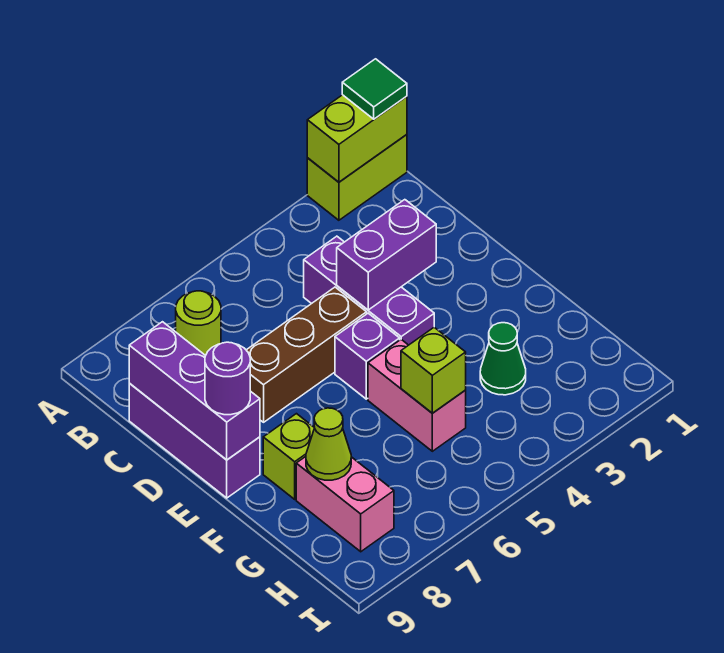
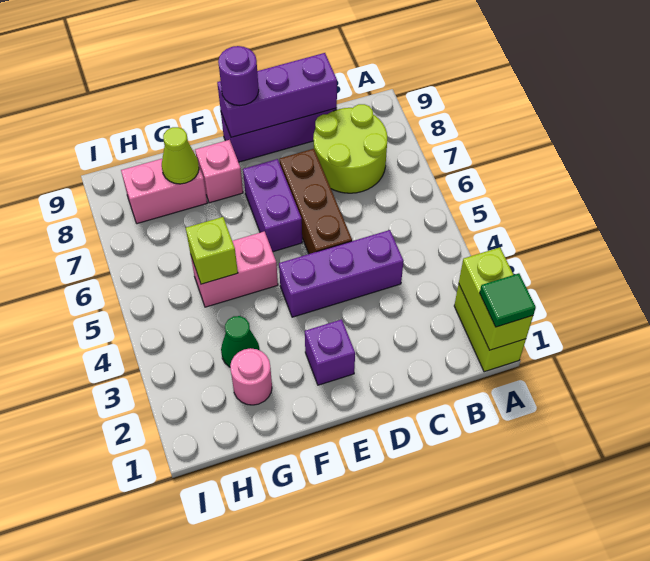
lime round brick B7 level 1 -> lime round brick B7:C8 level 1
purple brick D3:D4 level 2 -> purple brick E6:E7 level 1
purple brick E5 level 1 -> purple brick E2 level 1
lime brick F8 level 1 -> pink brick F8 level 1
none -> pink round brick G2 level 1

